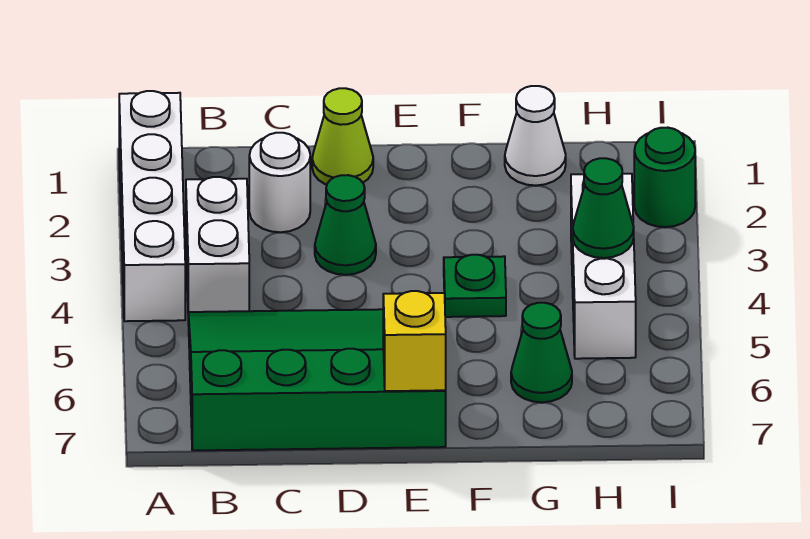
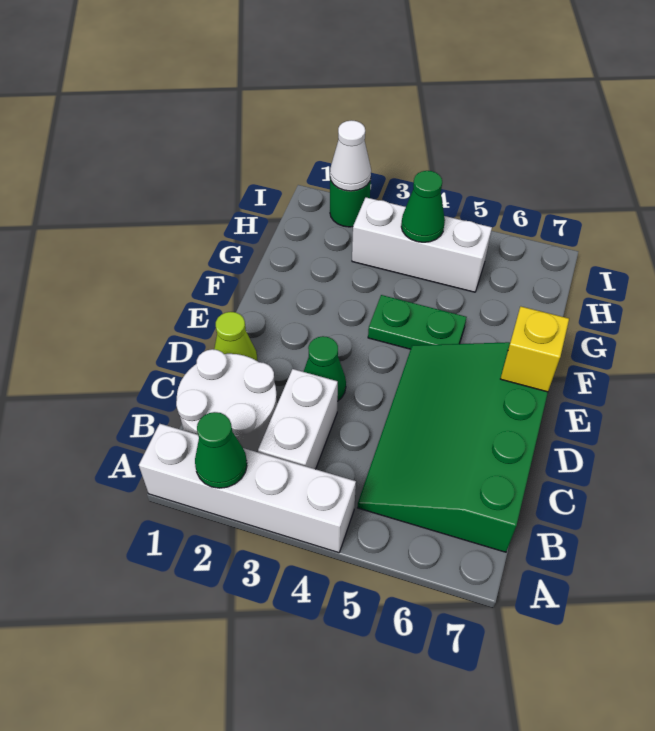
white brick B3:B4 level 1 -> white brick B3:C3 level 1
white round brick C2 level 1 -> white round brick B1:C2 level 1
green plate F4 level 1 -> green plate F4:F5 level 1
white cone G1 level 1 -> white cone I2 level 2
green cone G6 level 1 -> green cone A2 level 2

